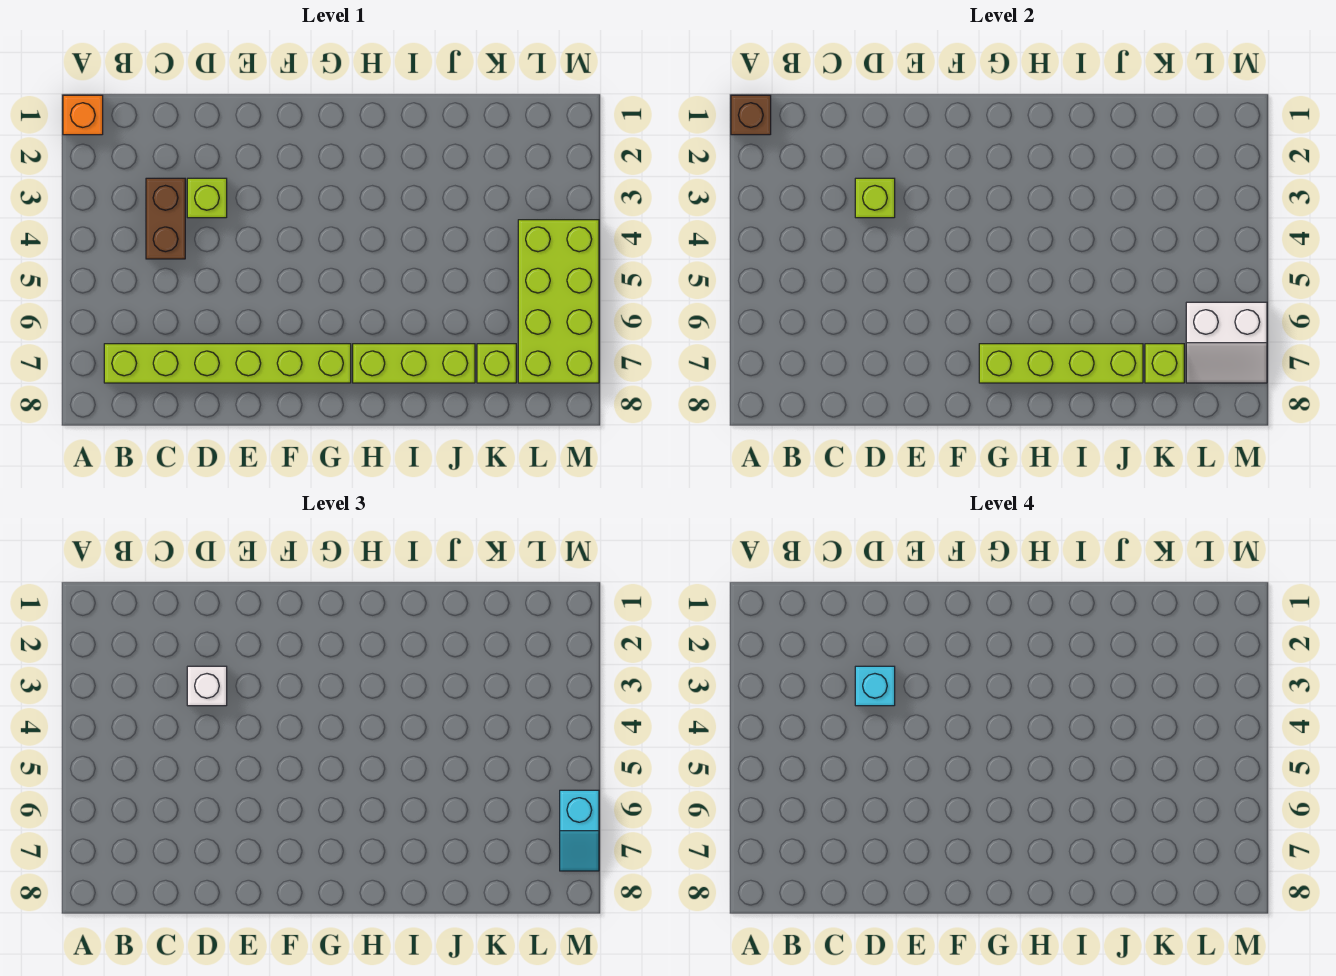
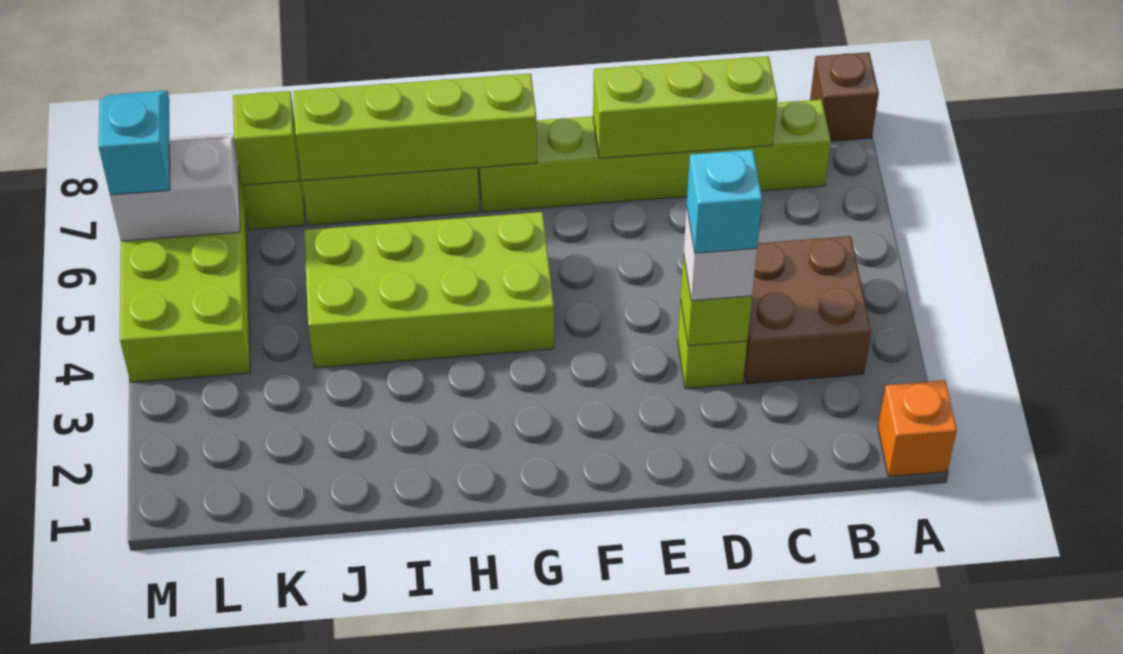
brown brick A1 level 2 -> brown brick A8 level 1
brown brick C3:C4 level 1 -> brown brick B3:C4 level 1
none -> lime brick C7:E7 level 2
none -> lime brick G4:J5 level 1

